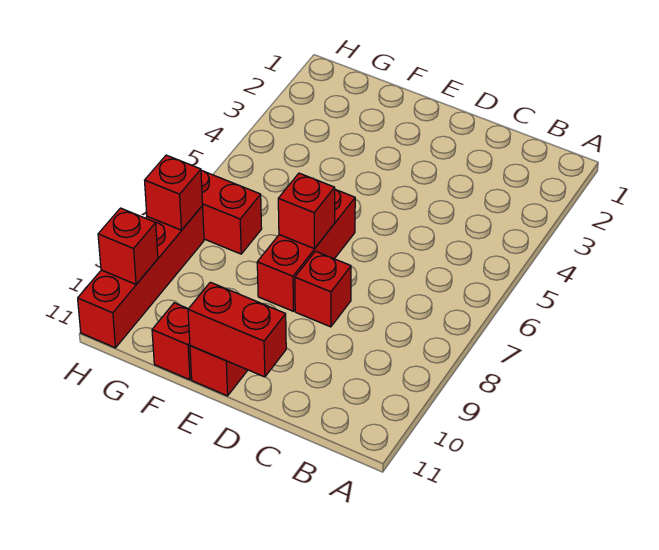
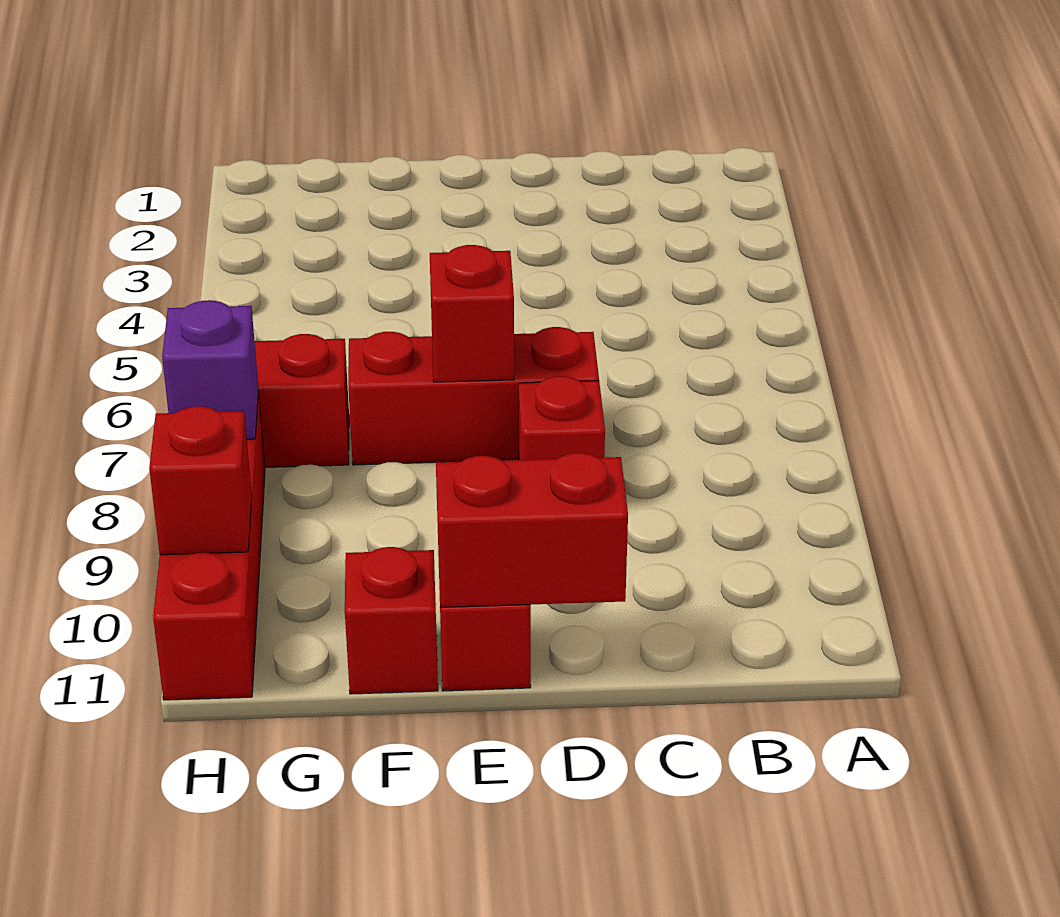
red brick E6:E8 level 1 -> red brick D7:F7 level 1
red brick H8 level 2 -> purple brick H8 level 2

